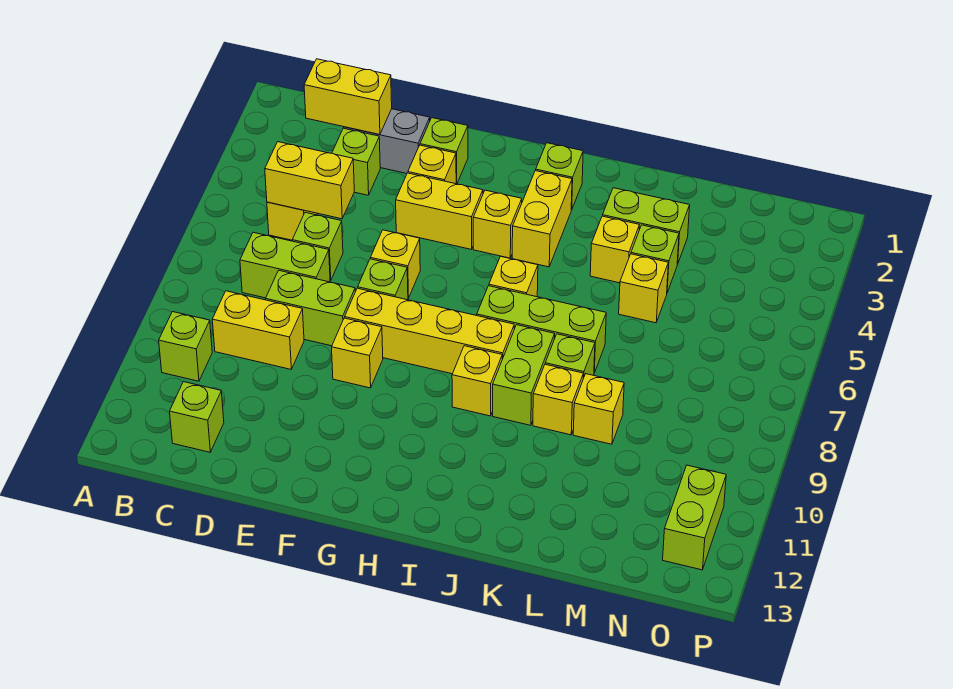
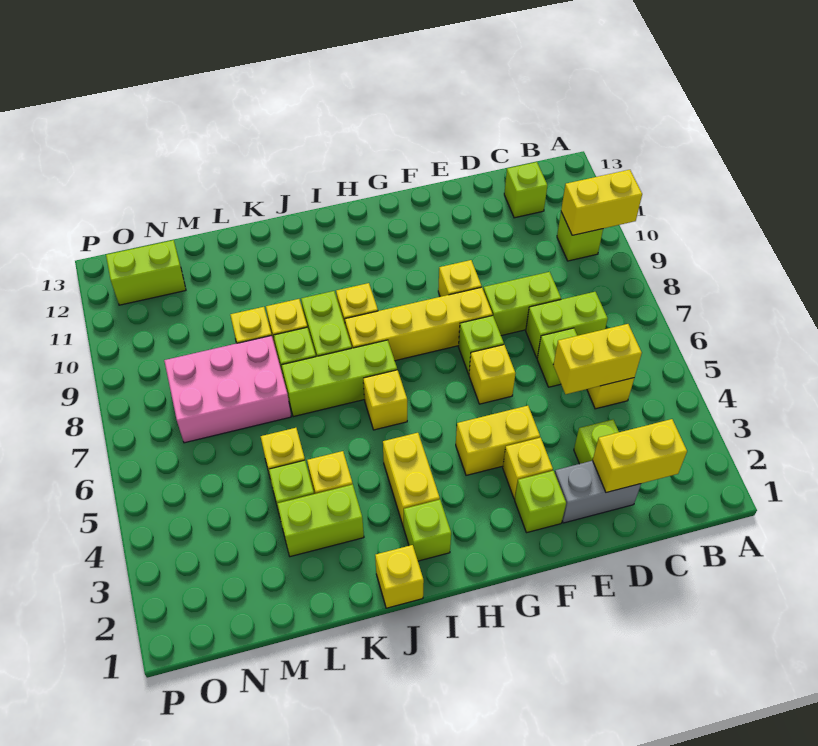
yellow brick C9:D9 level 1 -> yellow brick A10:B10 level 2
yellow brick H4 level 1 -> yellow brick J1 level 1
none -> pink brick L7:N8 level 1
lime brick O11:O12 level 1 -> lime brick N12:O12 level 1

